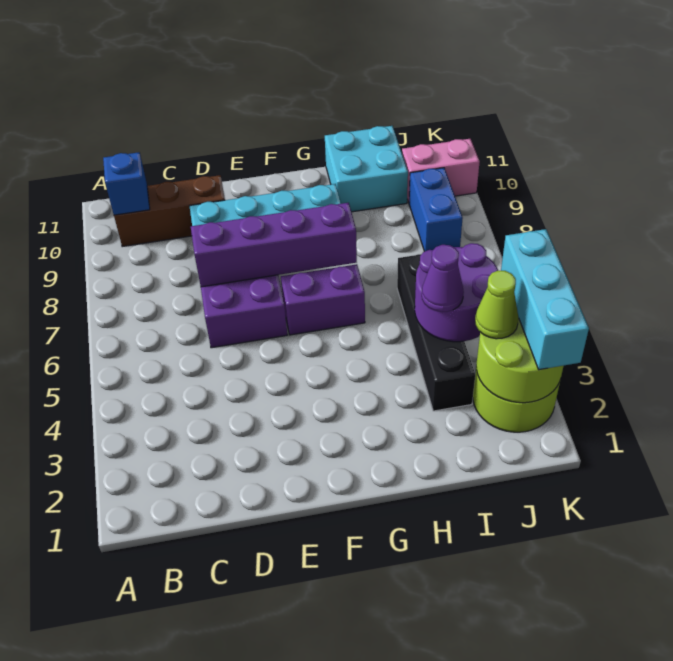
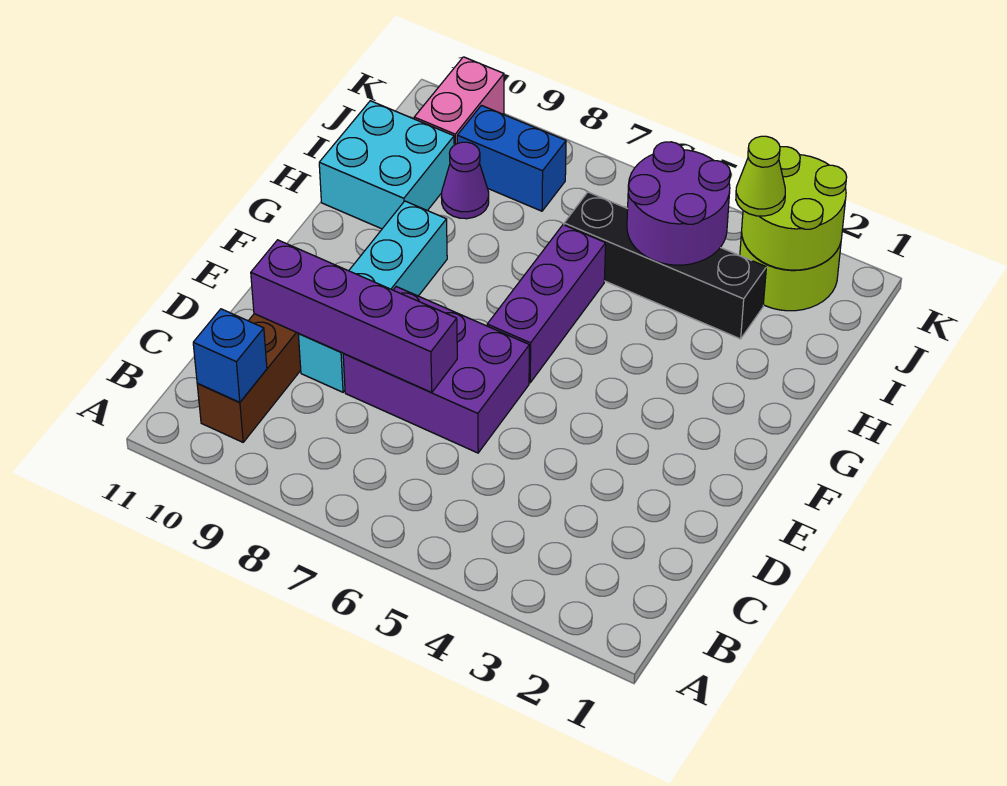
purple brick D7:G7 level 2 -> purple brick D7:D10 level 2
purple brick F6:G6 level 1 -> purple brick F6:H6 level 1
purple cone I4 level 3 -> purple cone I9 level 1
cyan brick K2:K4 level 3 -> none

